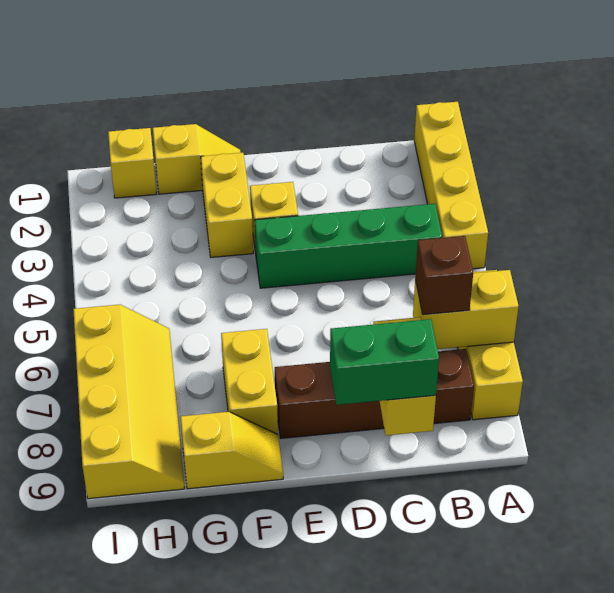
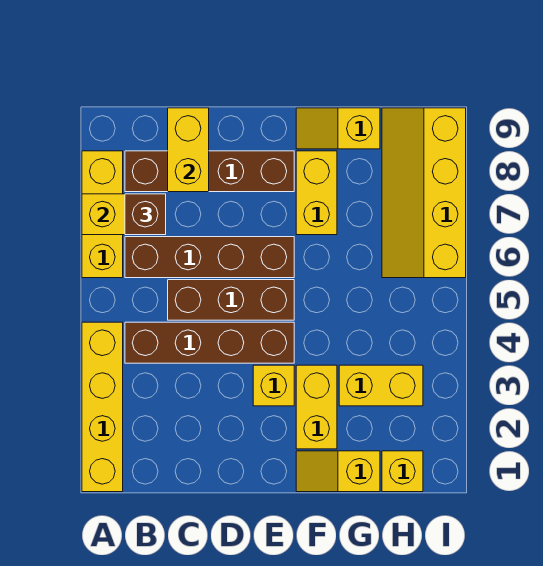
green brick B4:E4 level 1 -> brown brick B4:E4 level 1
none -> brown brick B6:E6 level 1
none -> brown brick C5:E5 level 1
green brick C9:D9 level 3 -> none
none -> yellow brick G3:H3 level 1

